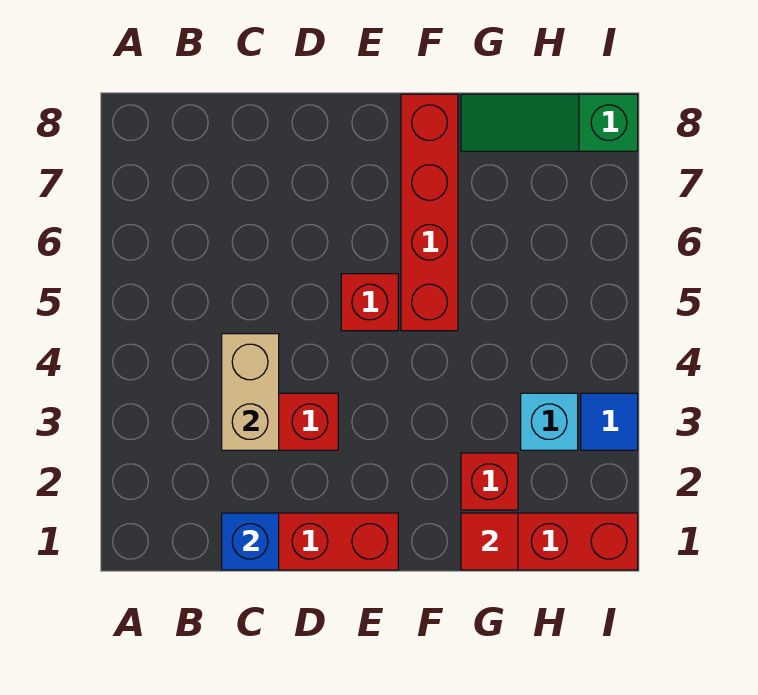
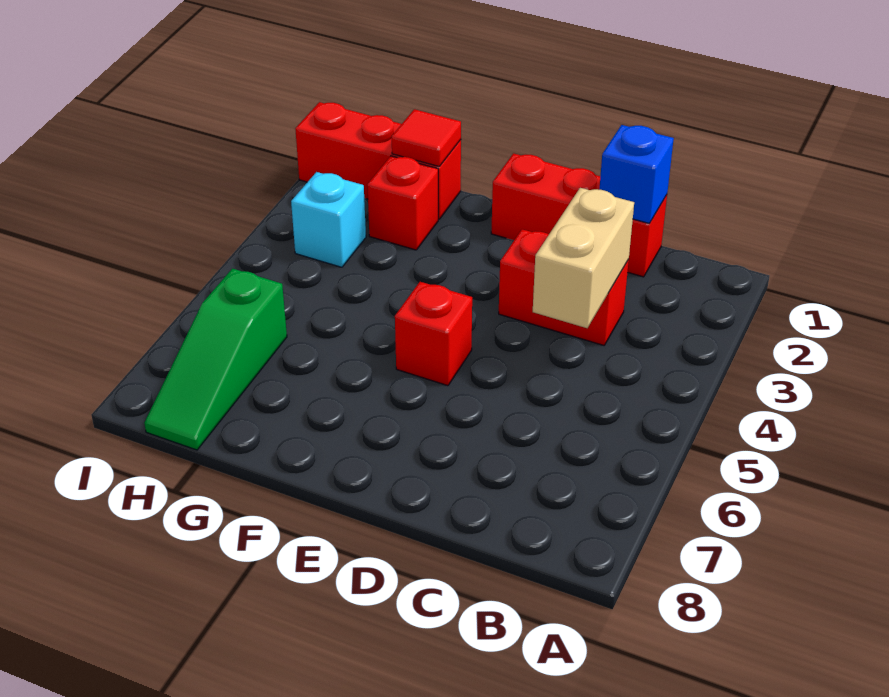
red brick F5:F8 level 1 -> none
green slope G8:I8 level 1 top I -> green slope H6:H8 level 1 top 6
blue tile I3 level 1 -> none

